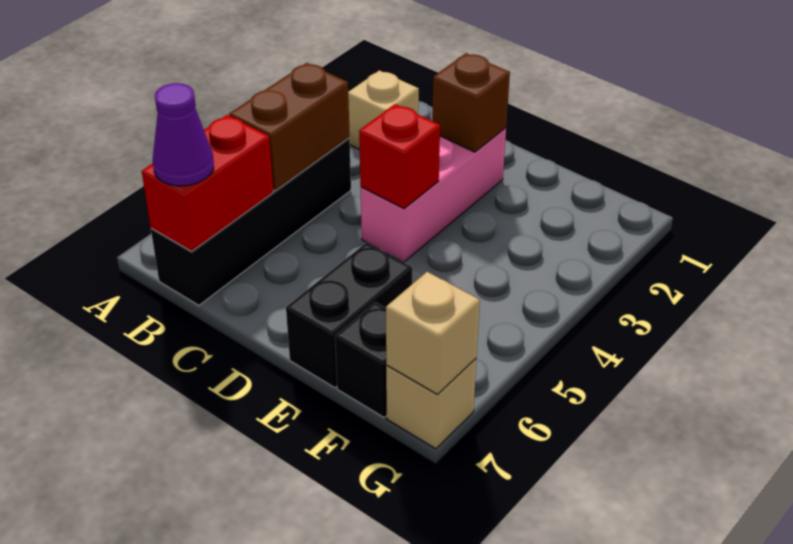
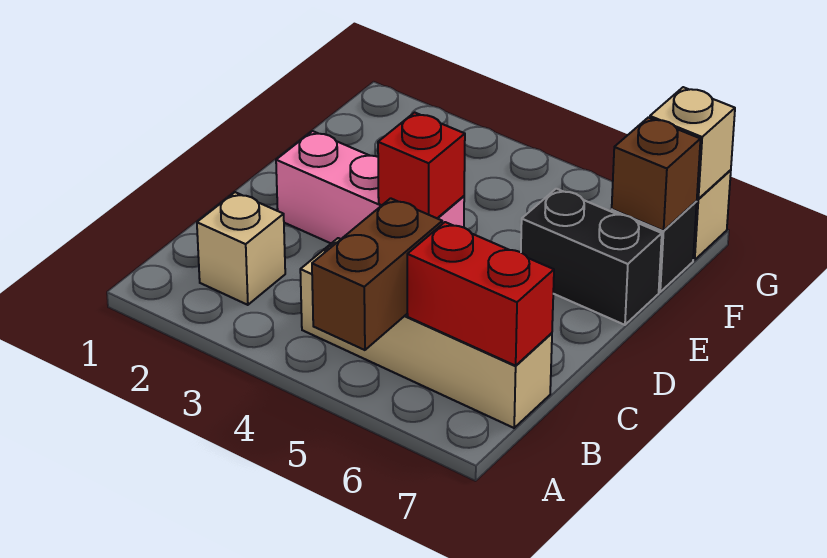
black brick B4:B7 level 1 -> tan brick B4:B7 level 1
brown brick B4:B5 level 2 -> brown brick A5:B5 level 2
purple cone B7 level 3 -> none
brown brick D2 level 2 -> brown brick F7 level 2

